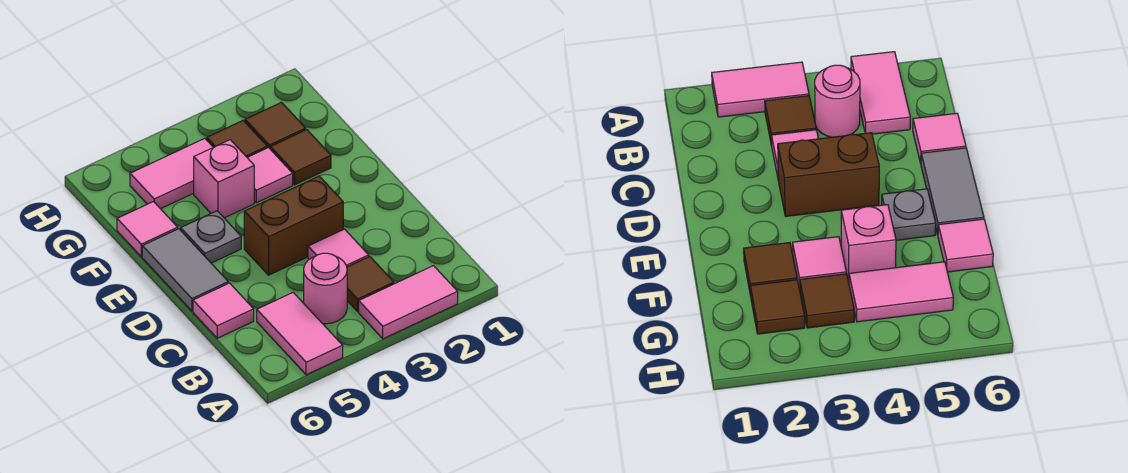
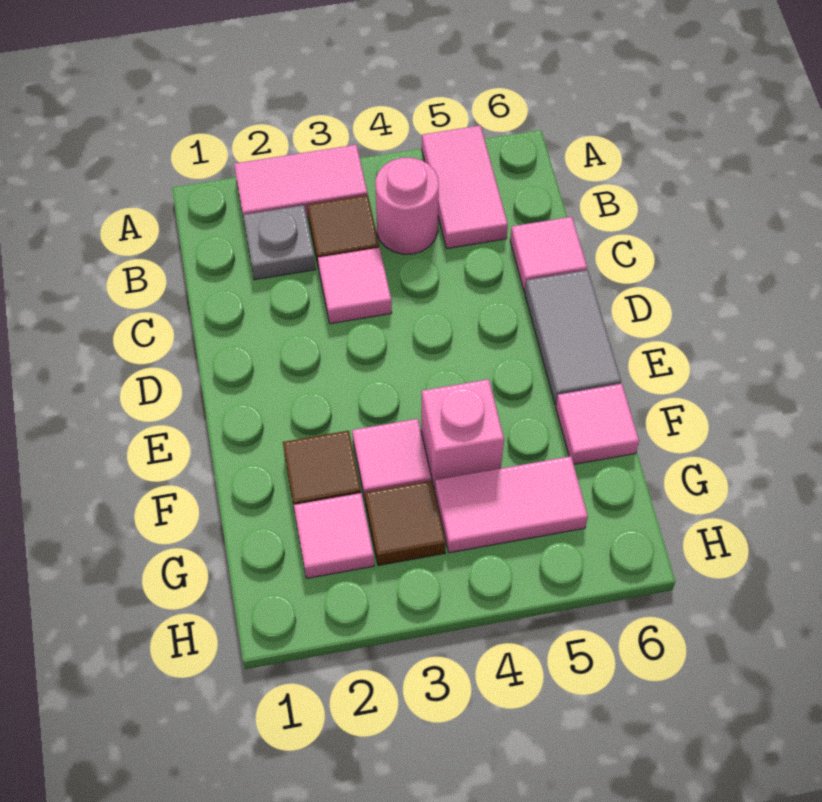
brown brick D3:D4 level 1 -> none
grey plate E5 level 1 -> grey plate B2 level 1
brown tile G2 level 1 -> pink tile G2 level 1

